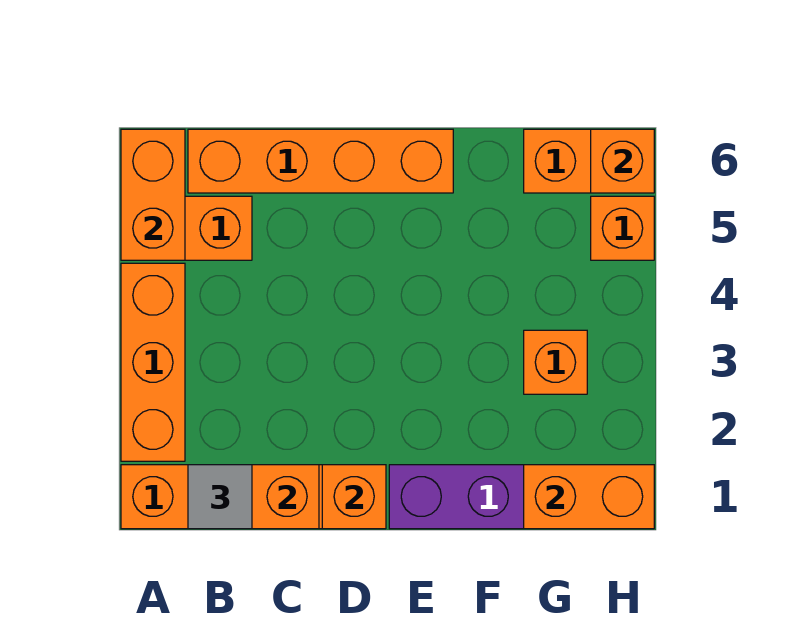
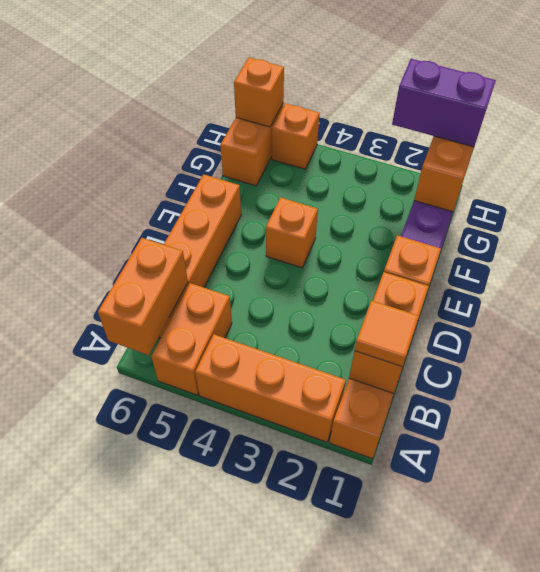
orange brick A5:A6 level 2 -> orange brick A6:B6 level 2
grey tile B1 level 3 -> orange tile B1 level 3
orange brick G3 level 1 -> orange brick E4 level 1
none -> purple brick H1:H2 level 3

